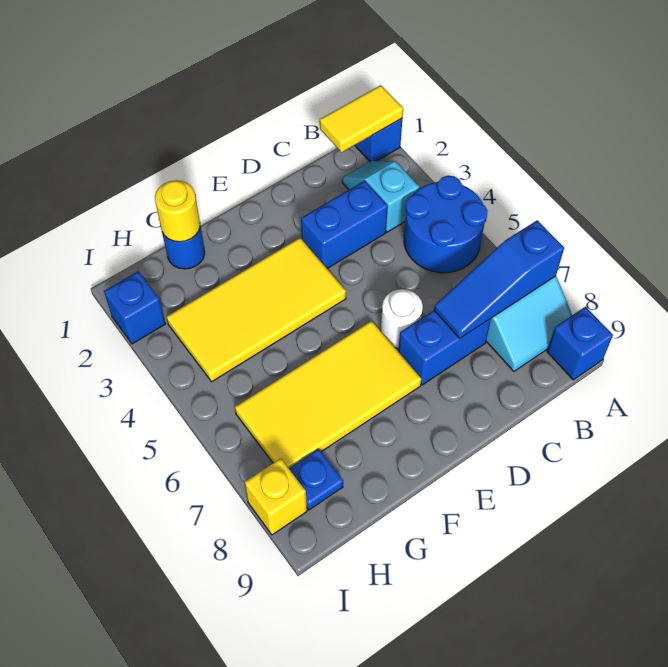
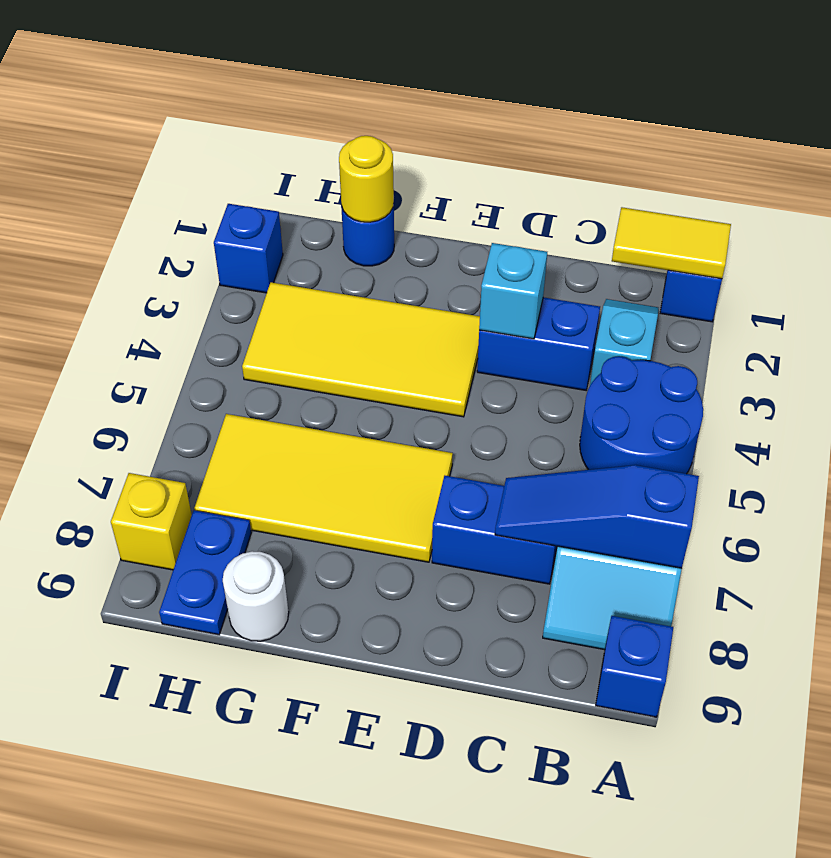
none -> cyan brick D3 level 2
white round brick D6 level 1 -> white round brick G9 level 1
blue plate H8 level 1 -> blue plate H8:H9 level 1

